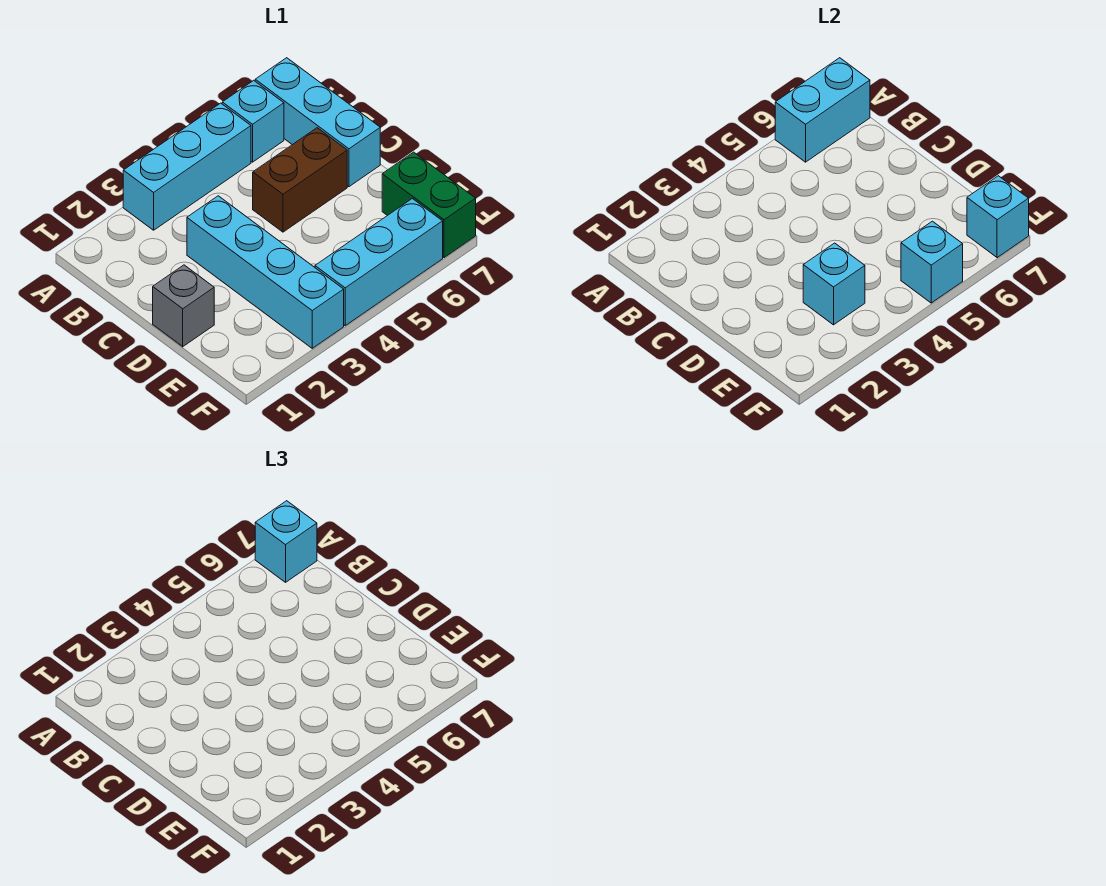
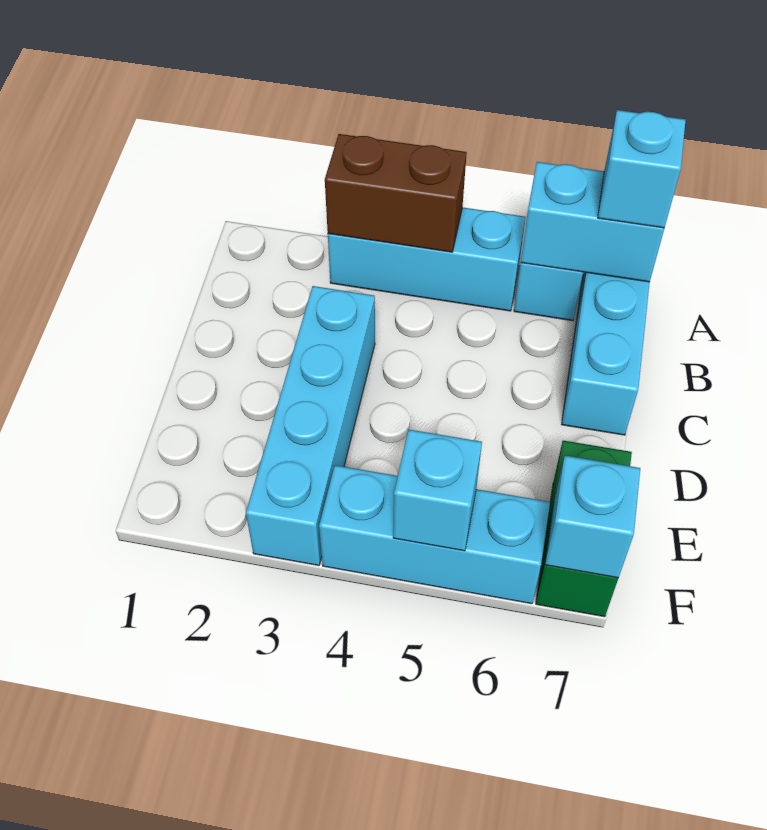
brown brick C5:C6 level 1 -> brown brick A3:A4 level 2
grey brick D1 level 1 -> none
cyan brick E3 level 2 -> none

